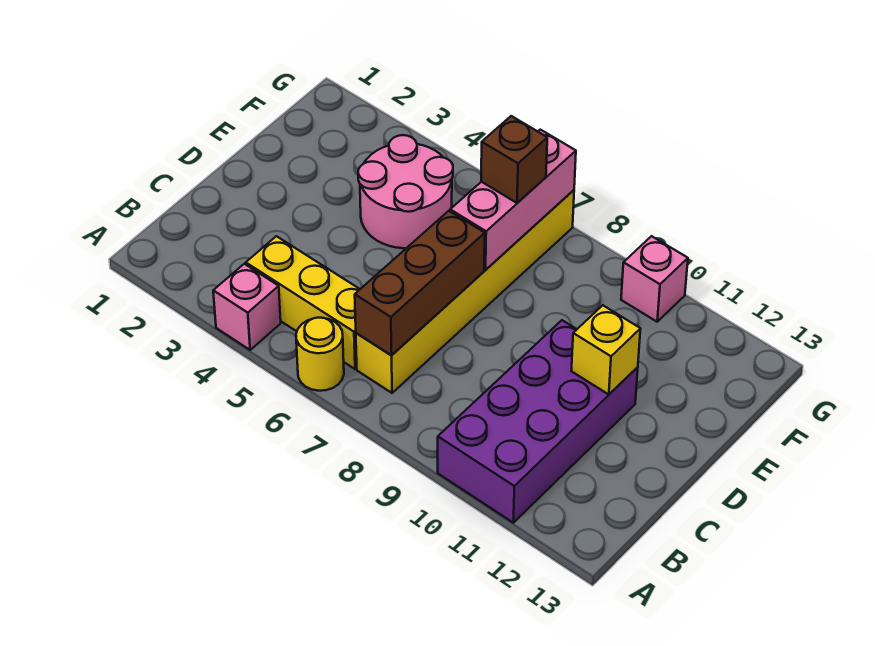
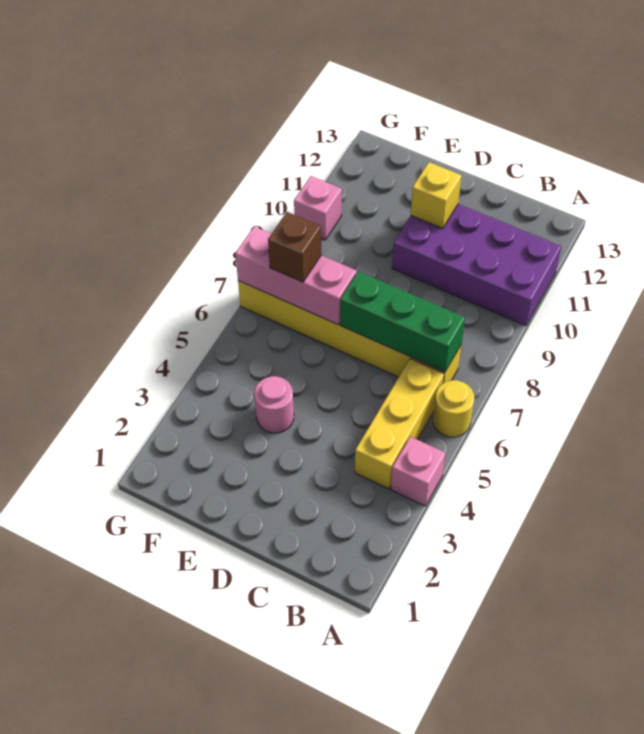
brown brick B7:D7 level 2 -> green brick B7:D7 level 2
pink round brick E4:F5 level 1 -> pink round brick E4 level 1

